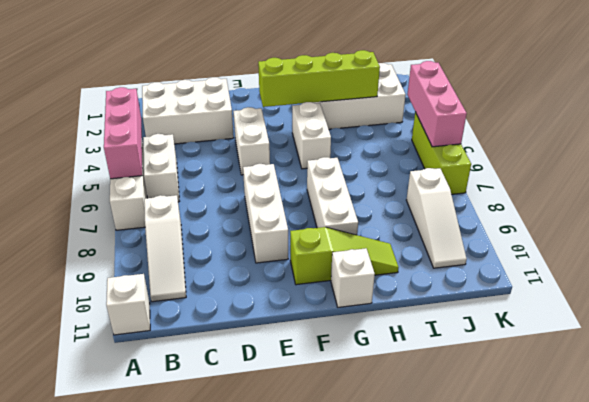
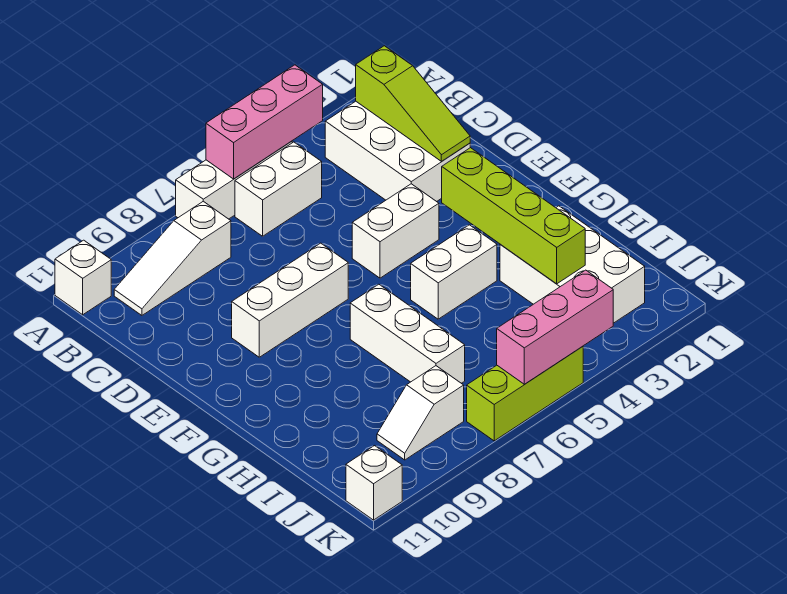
lime slope F10:H10 level 1 top F -> lime slope B2:D2 level 2 top B
white brick G7:G9 level 1 -> white brick G7:I7 level 1
white brick G11 level 1 -> white brick K11 level 1
white slope J8:J10 level 1 top 8 -> white slope J8:J9 level 1 top 8

